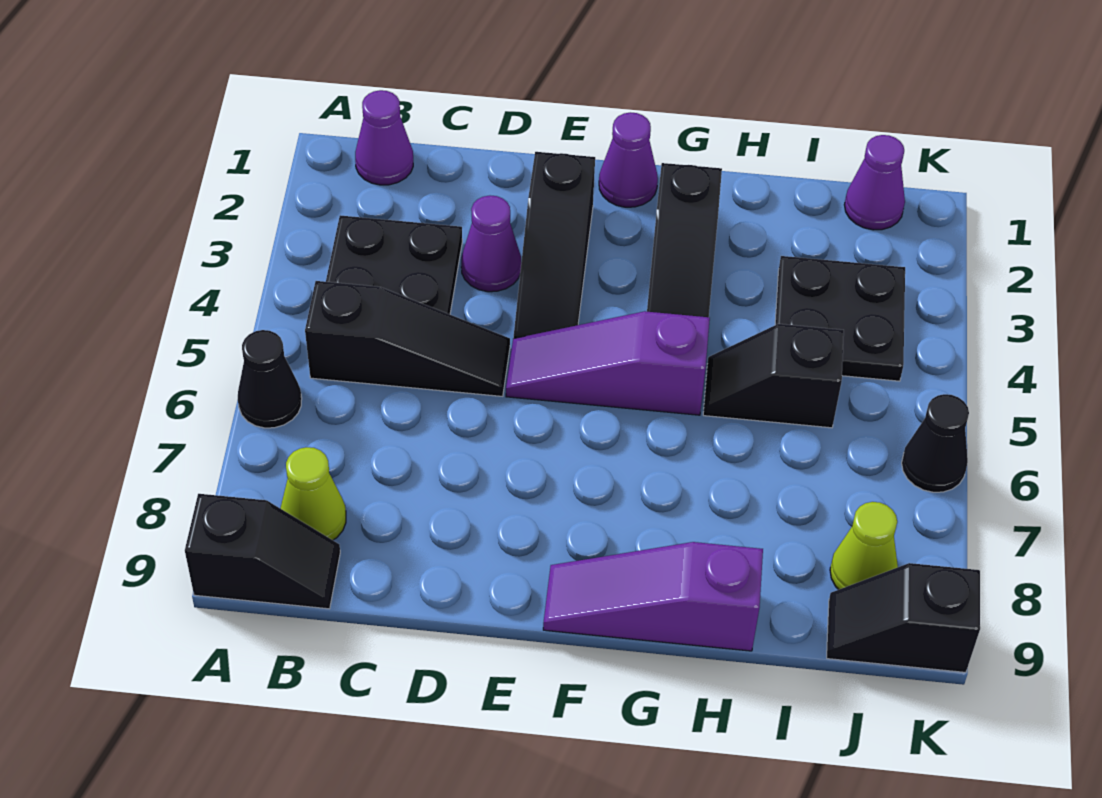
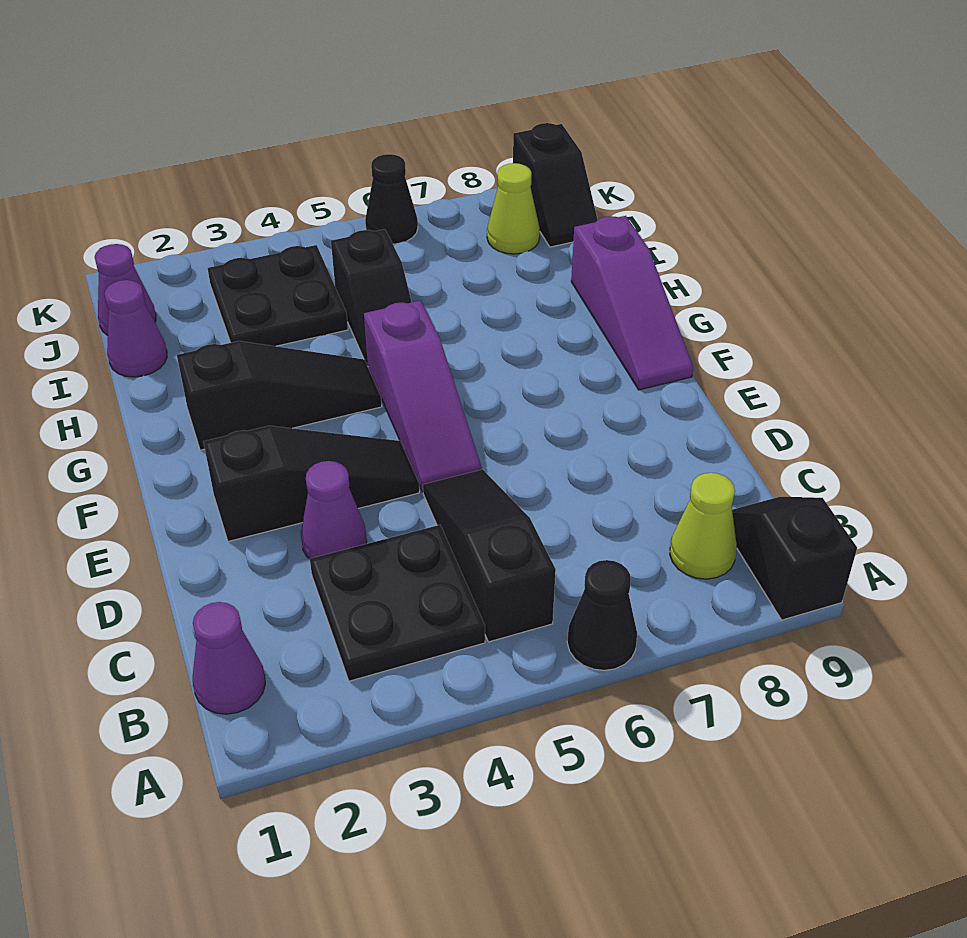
purple cone F1 level 1 -> purple cone I1 level 1

